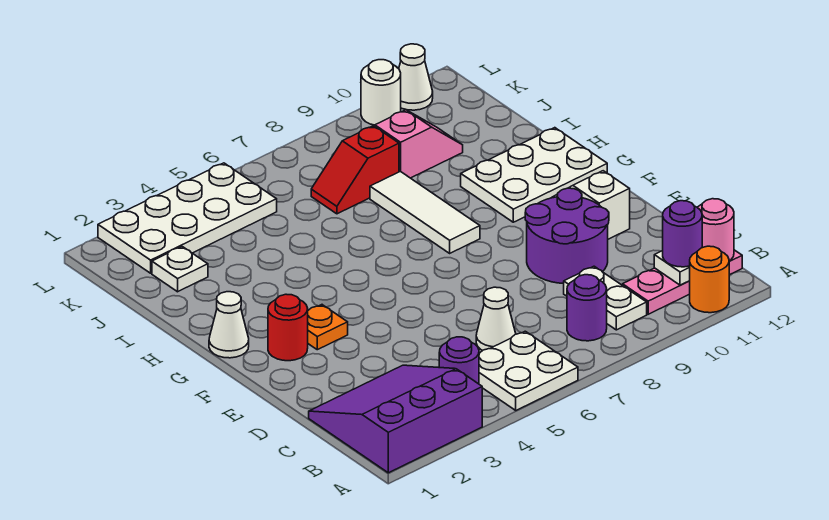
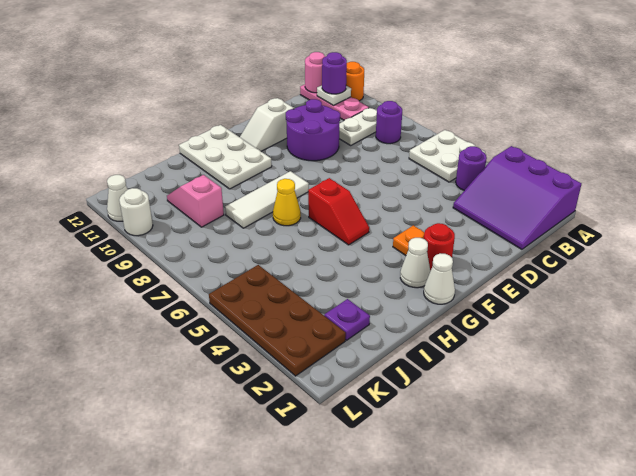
white cone C6 level 1 -> white cone G2 level 1
none -> yellow cone H7 level 1
white plate J2 level 1 -> purple plate J2 level 1
red slope J7:J8 level 1 top 8 -> red slope G5:G6 level 1 top 6
white plate K2:L5 level 1 -> brown plate K2:L5 level 1

